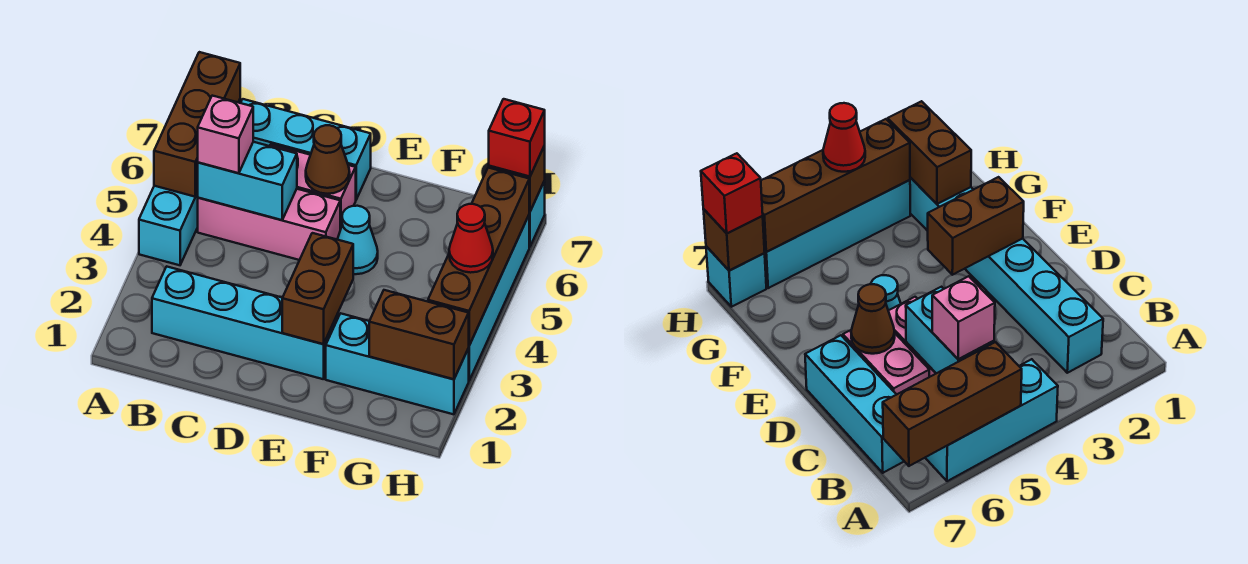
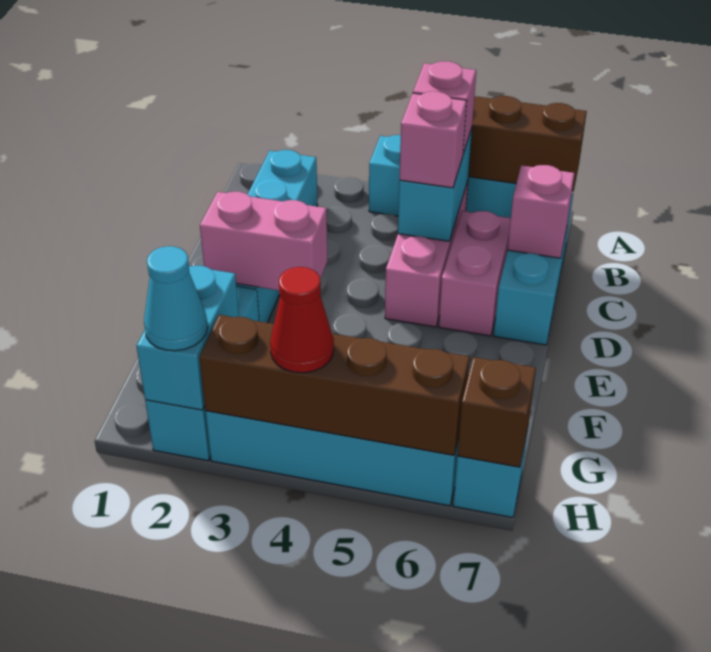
none -> pink brick C5 level 3
none -> pink brick C7 level 2
brown cone D6 level 2 -> none
brown brick E2:E3 level 2 -> pink brick E2:E3 level 2
cyan cone E5 level 1 -> cyan cone H2 level 3
brown brick G2:H2 level 2 -> cyan brick G2:H2 level 2
red brick H7 level 3 -> none

